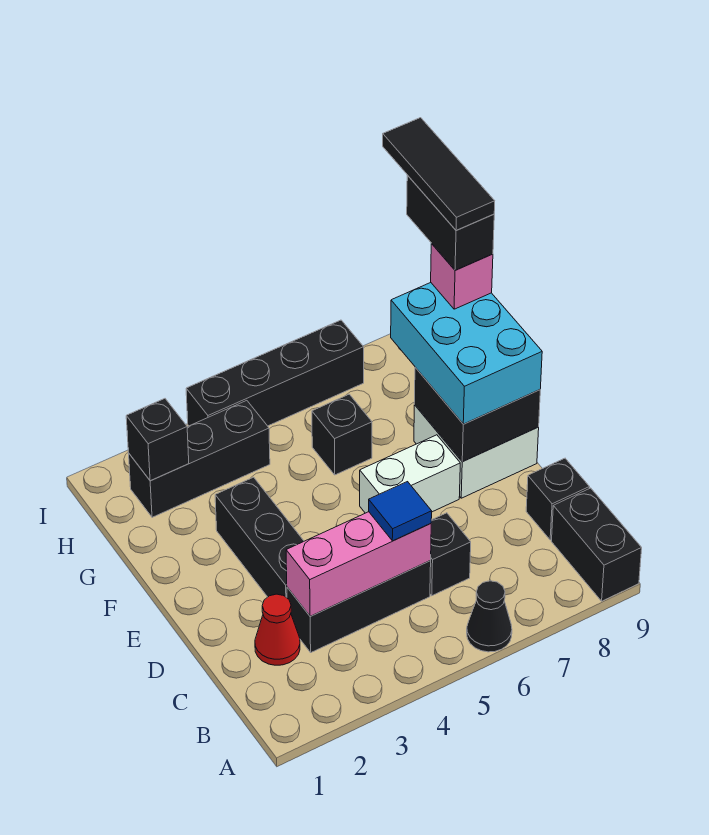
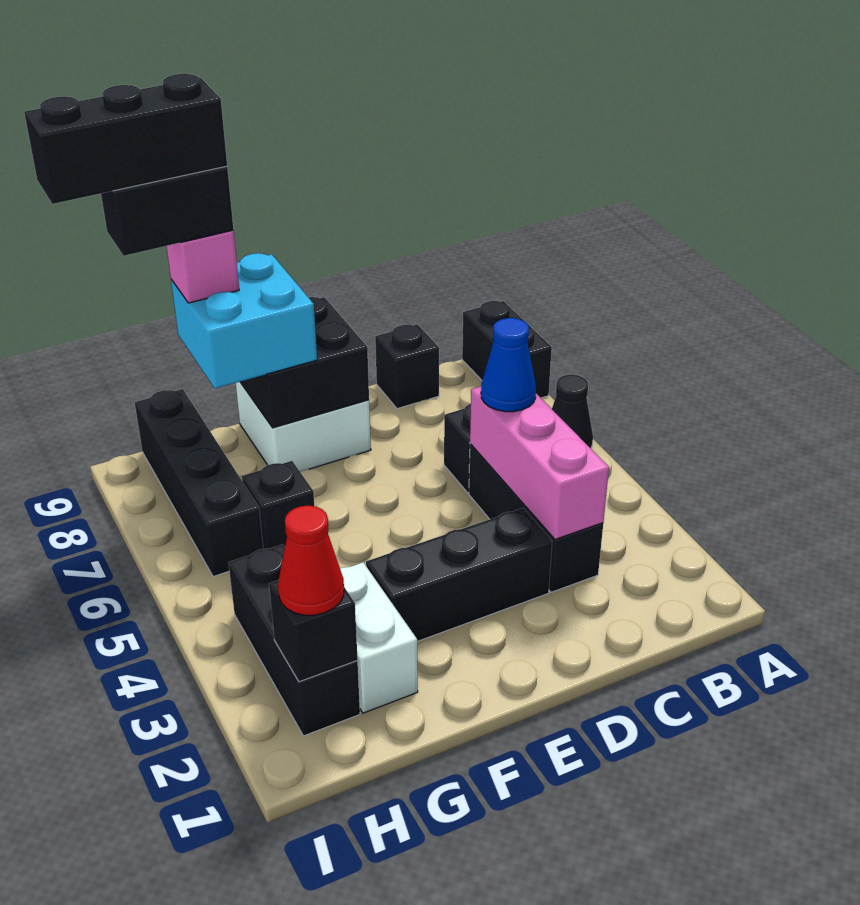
black brick A9:B9 level 1 -> black brick A8:A9 level 1
red cone C2 level 1 -> red cone H2 level 3
blue tile C5 level 3 -> blue cone C5 level 3
white brick E6:E7 level 1 -> white brick G2:G3 level 1
cyan brick E8:G9 level 3 -> cyan brick F8:G9 level 3
black tile G9:I9 level 6 -> black brick G9:I9 level 6
black brick I4:I7 level 1 -> black brick H6:H9 level 1

